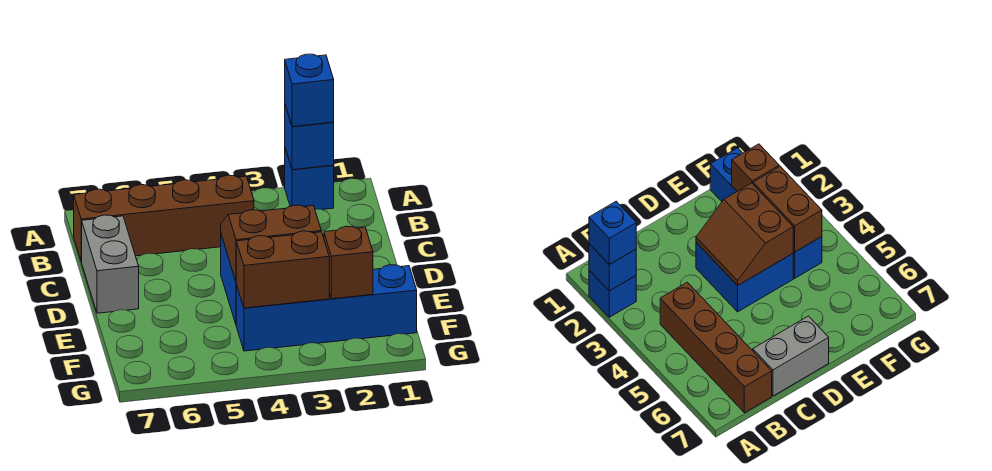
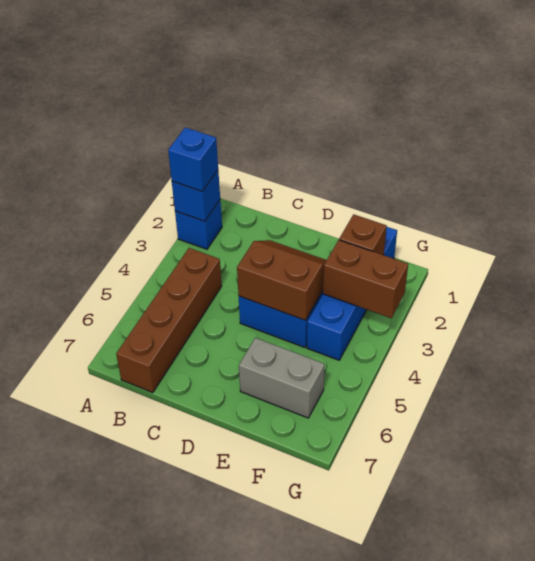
grey brick C7:D7 level 1 -> grey brick E6:F6 level 1
brown slope D3:E4 level 2 top E -> brown slope D3:E4 level 2 top 4
brown brick F3:F4 level 2 -> brown brick F3:G3 level 2

